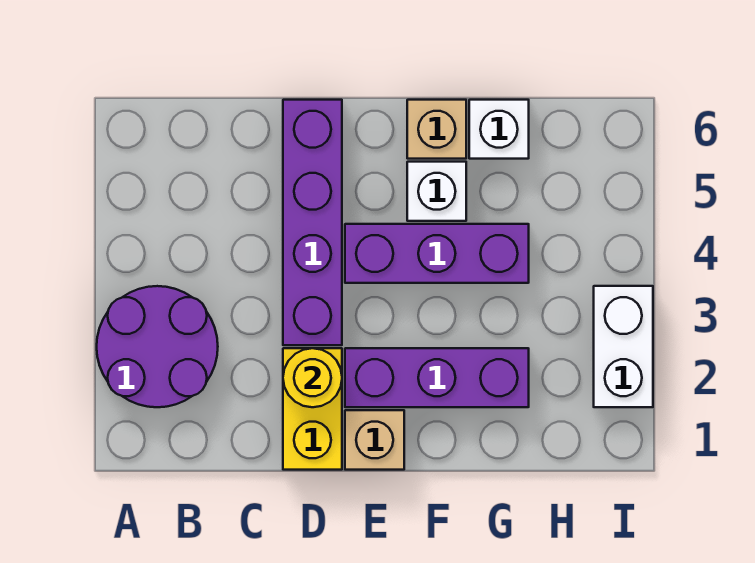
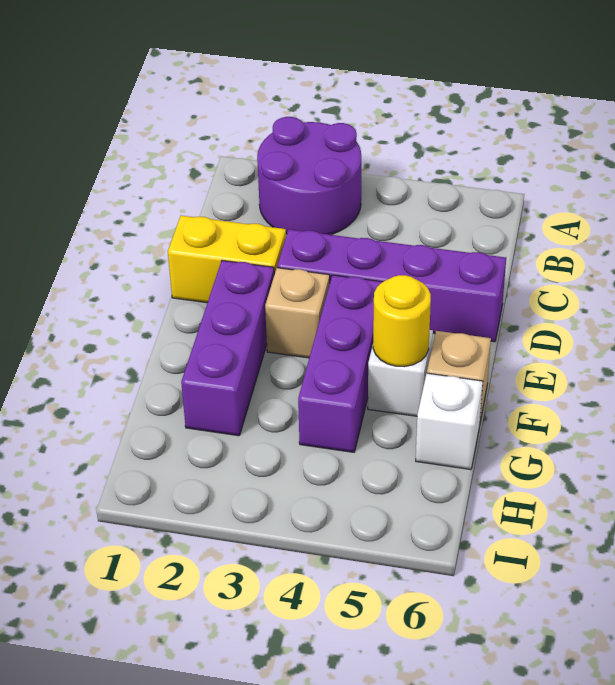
yellow round brick D2 level 2 -> yellow round brick F5 level 2
tan brick E1 level 1 -> tan brick E3 level 1
white brick I2:I3 level 1 -> none

